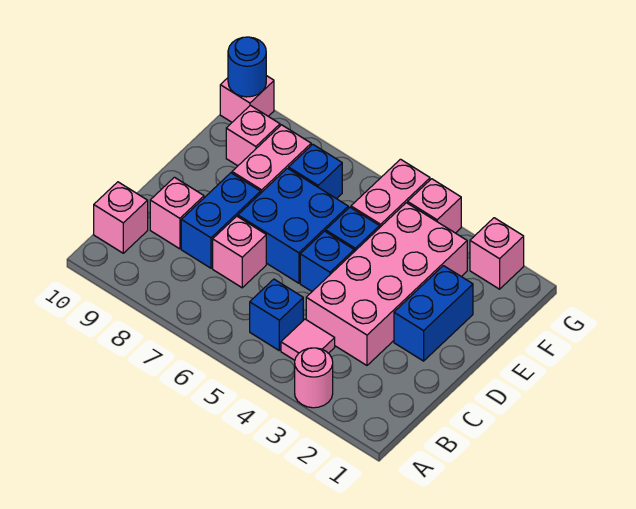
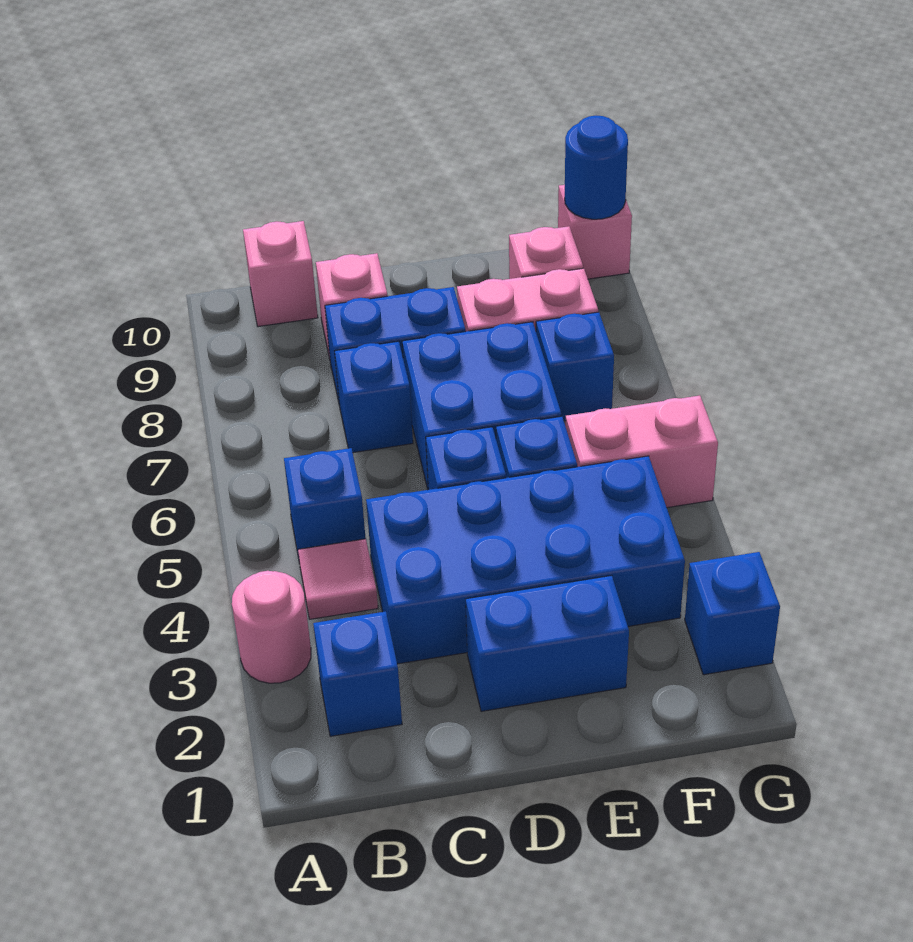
none -> blue brick B2 level 1
pink brick C3:F4 level 1 -> blue brick C3:F4 level 1
pink brick C7 level 1 -> blue brick C7 level 1
pink brick G2 level 1 -> blue brick G2 level 1
pink brick G4 level 1 -> none

